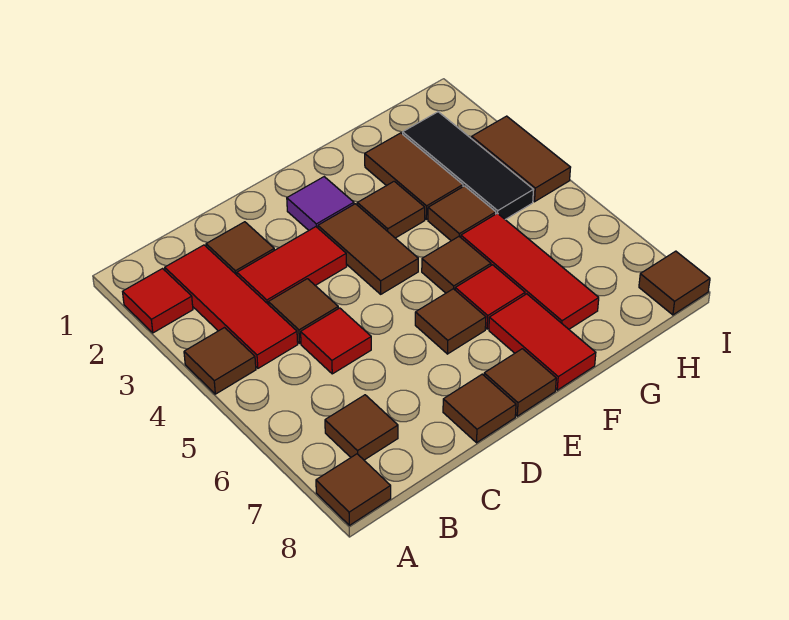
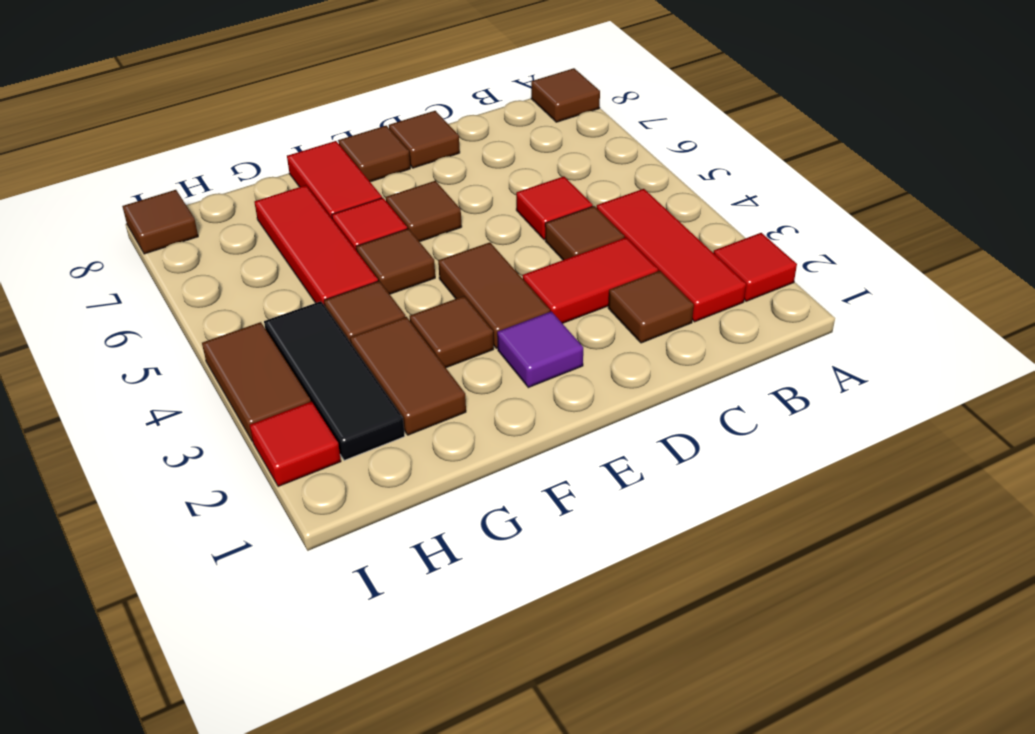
brown tile A4 level 1 -> none
brown tile B7 level 1 -> none
none -> red tile I2 level 1

